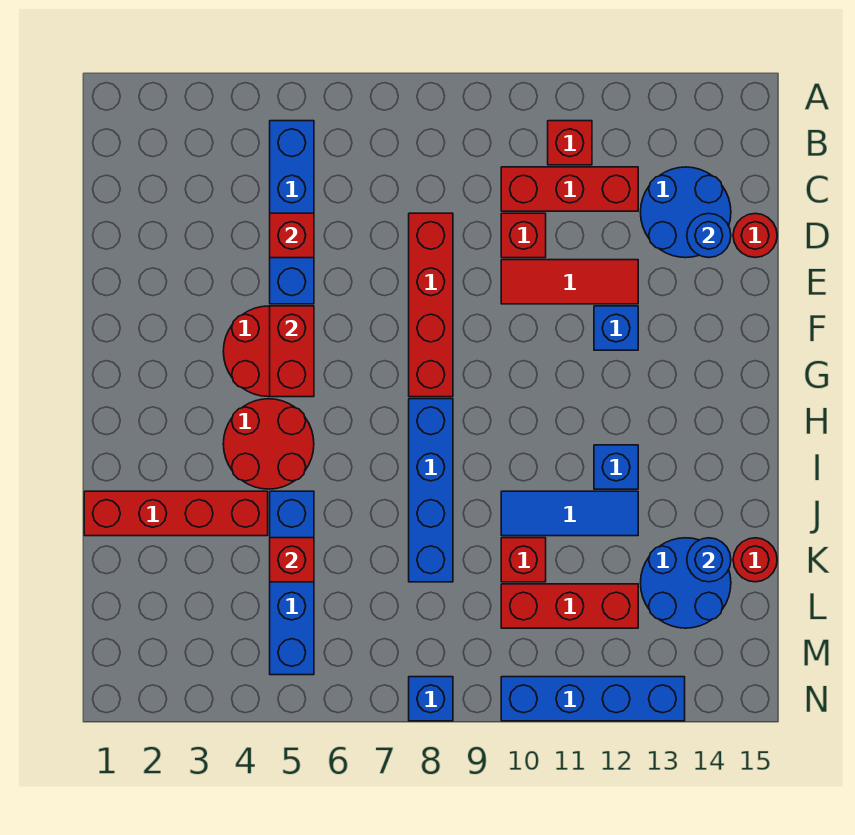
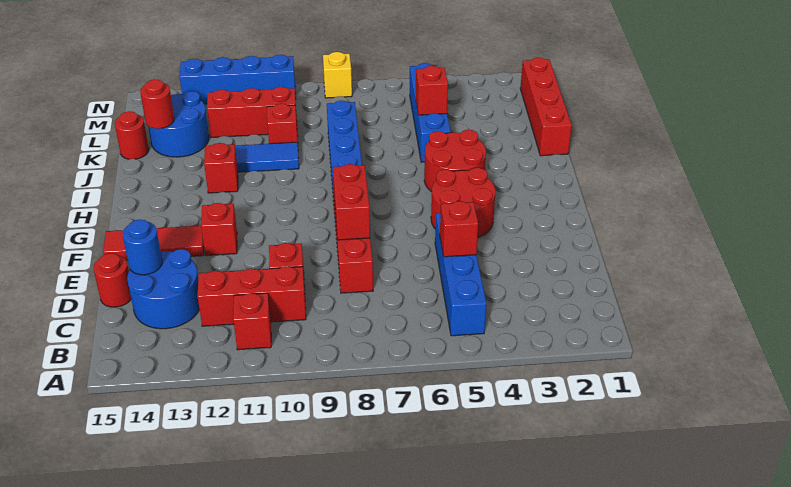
red tile E10:E12 level 1 -> red tile F13:F15 level 1
red brick F5:G5 level 2 -> red brick E8:F8 level 2
blue brick F12 level 1 -> red brick F12 level 1
blue brick I12 level 1 -> red brick I12 level 1
red brick J1:J4 level 1 -> red brick J1:M1 level 1
blue round brick K14 level 2 -> red round brick K14 level 2
blue brick N8 level 1 -> yellow brick N8 level 1

